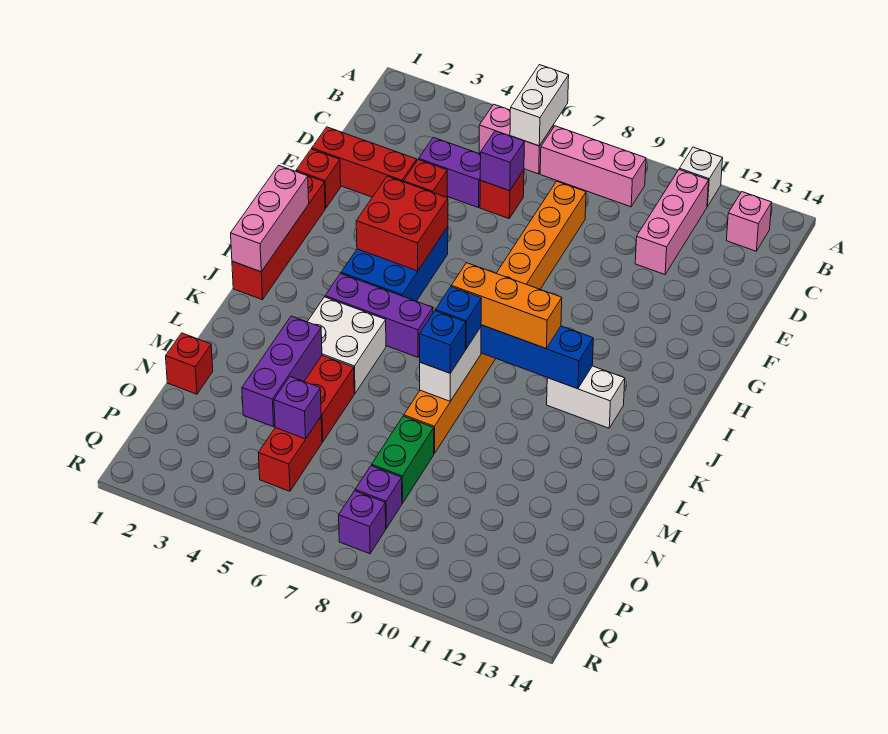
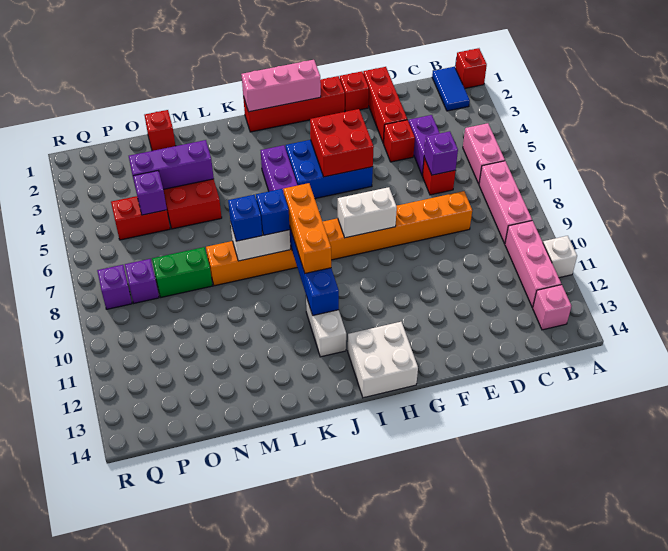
none -> red brick A1 level 1
white brick A6:B6 level 2 -> white brick G8:H8 level 2
none -> blue tile B1:B2 level 1
pink brick B11:D11 level 1 -> pink brick B10:B12 level 1
white brick K4:L5 level 1 -> white brick H13:I14 level 1

